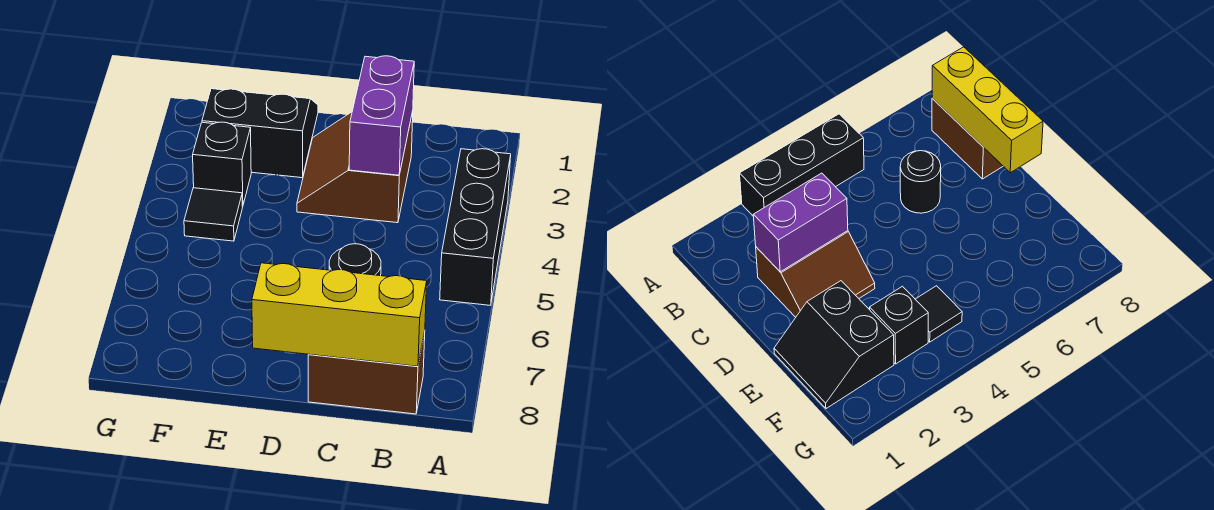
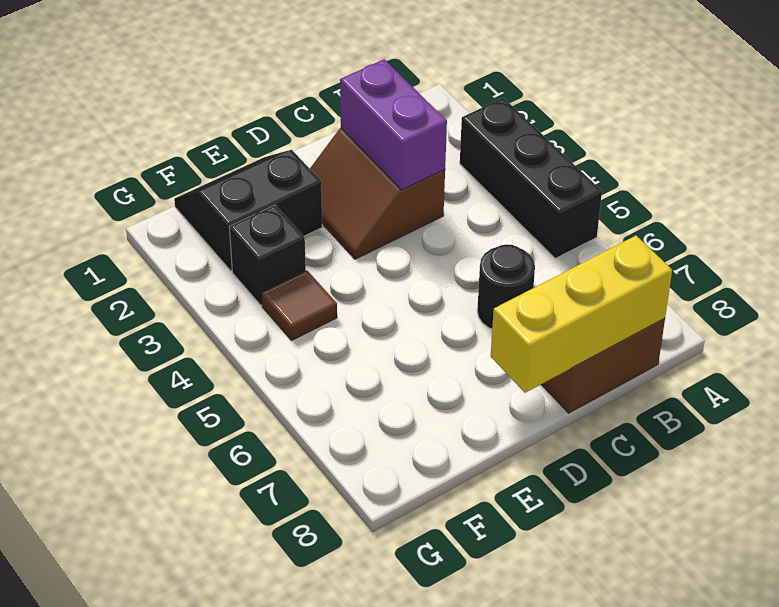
black tile F4 level 1 -> brown tile F4 level 1

